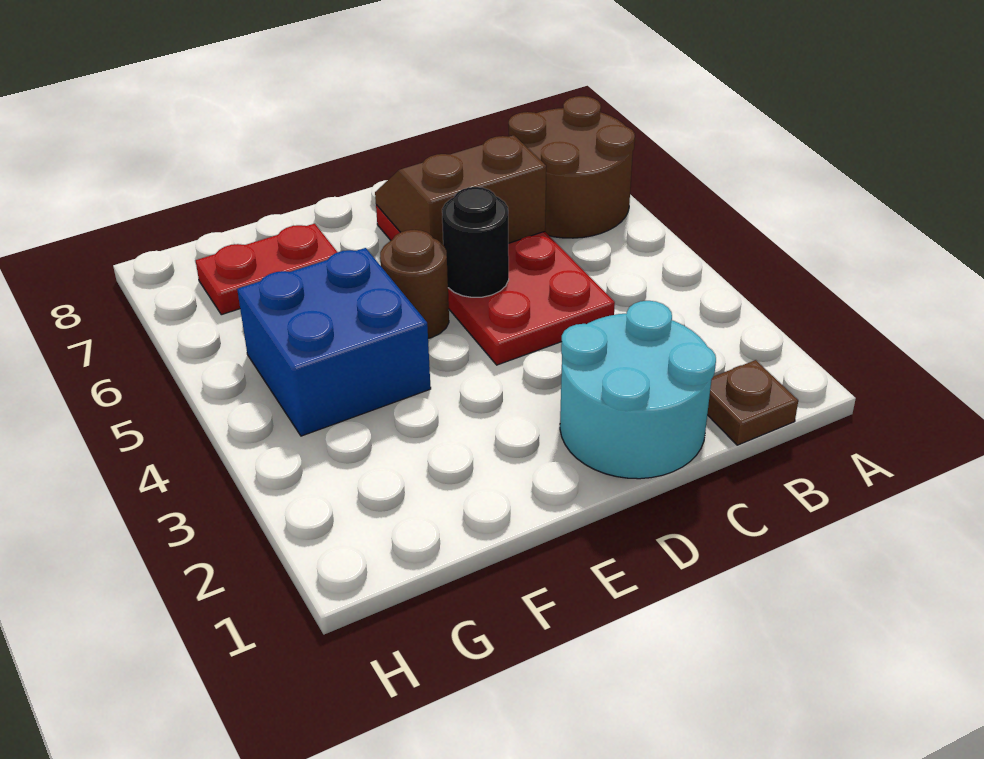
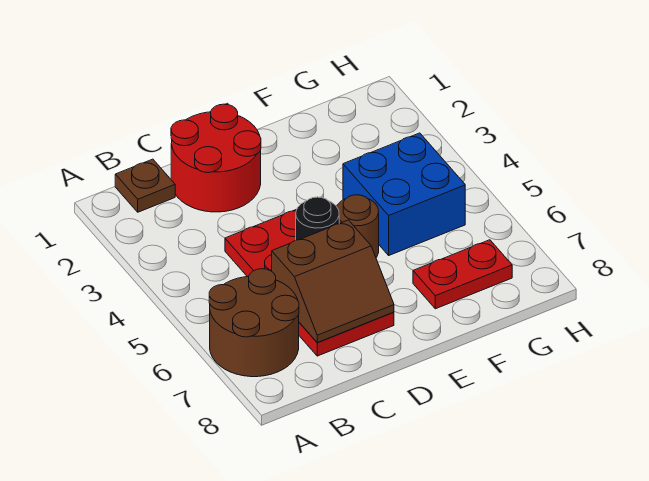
cyan round brick C1:D2 level 1 -> red round brick C1:D2 level 1

